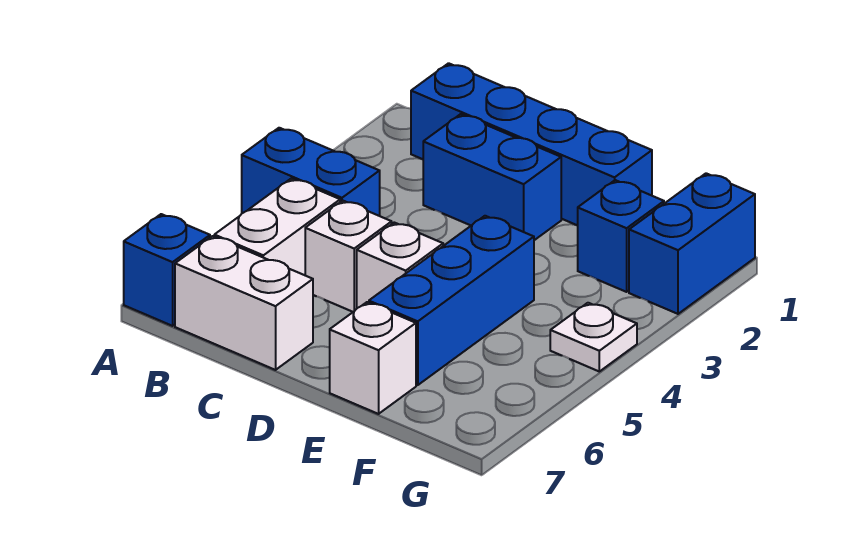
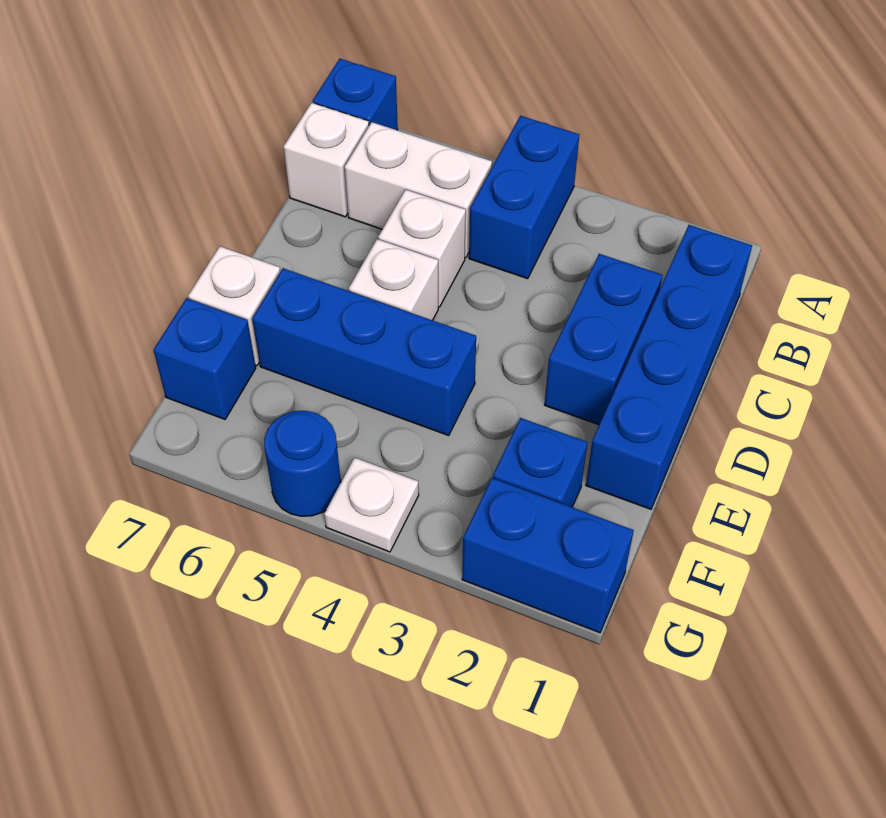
white brick B7:C7 level 1 -> white brick B7 level 1
none -> blue brick F7 level 1
none -> blue round brick G5 level 1

